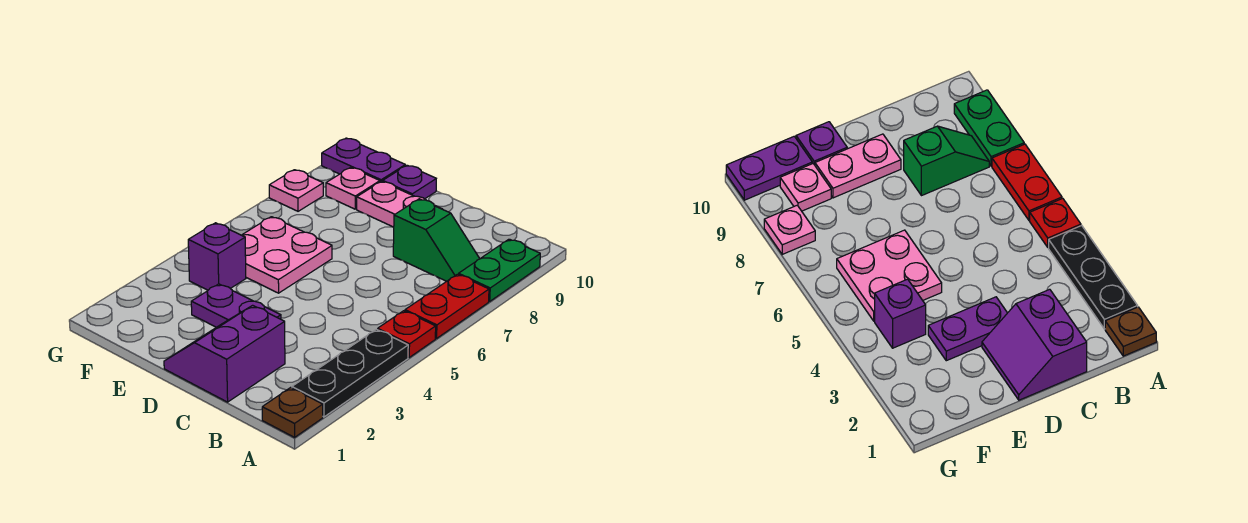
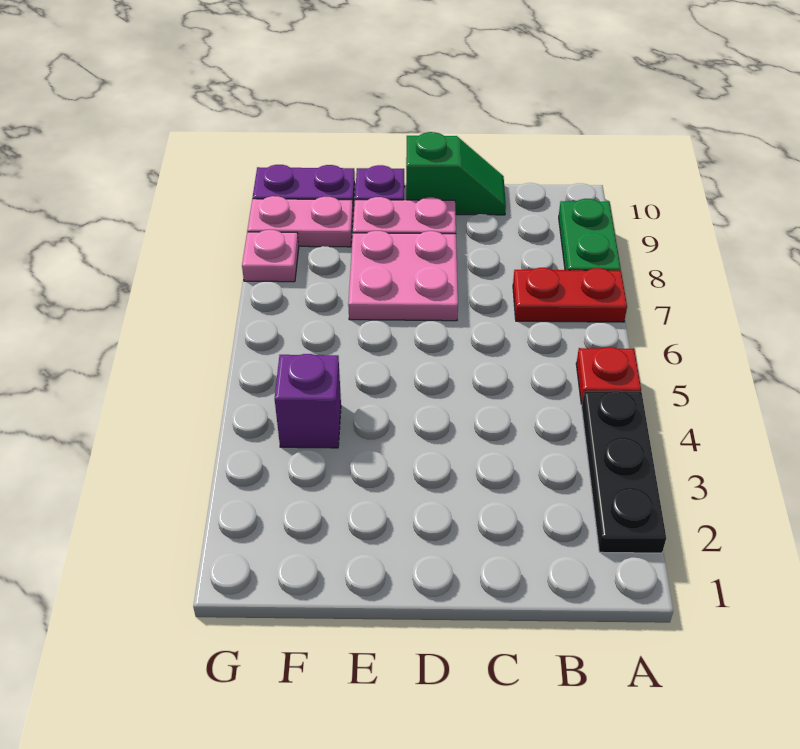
brown plate A1 level 1 -> none
red plate A6:A7 level 1 -> red plate A7:B7 level 1
green slope B8:C8 level 1 top C -> green slope C10:D10 level 1 top D
purple slope C1:D2 level 1 top C -> none
purple plate D3:E3 level 1 -> none
pink plate E5:F6 level 1 -> pink plate D7:E8 level 1
pink plate F9 level 1 -> pink plate F9:G9 level 1

